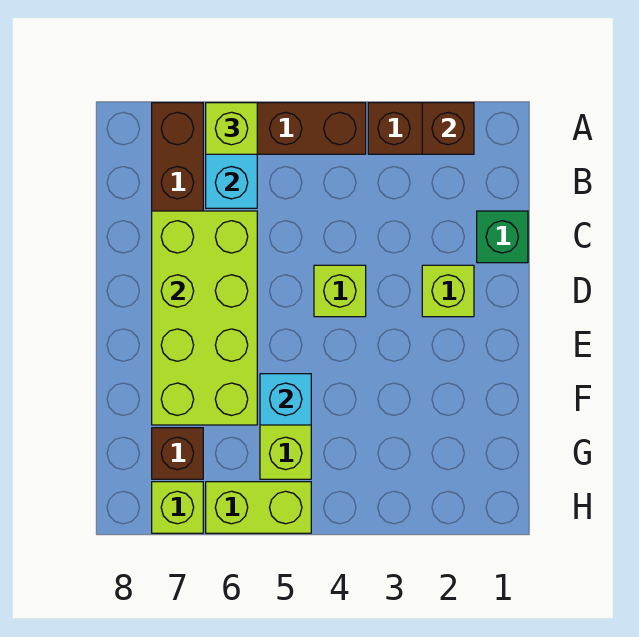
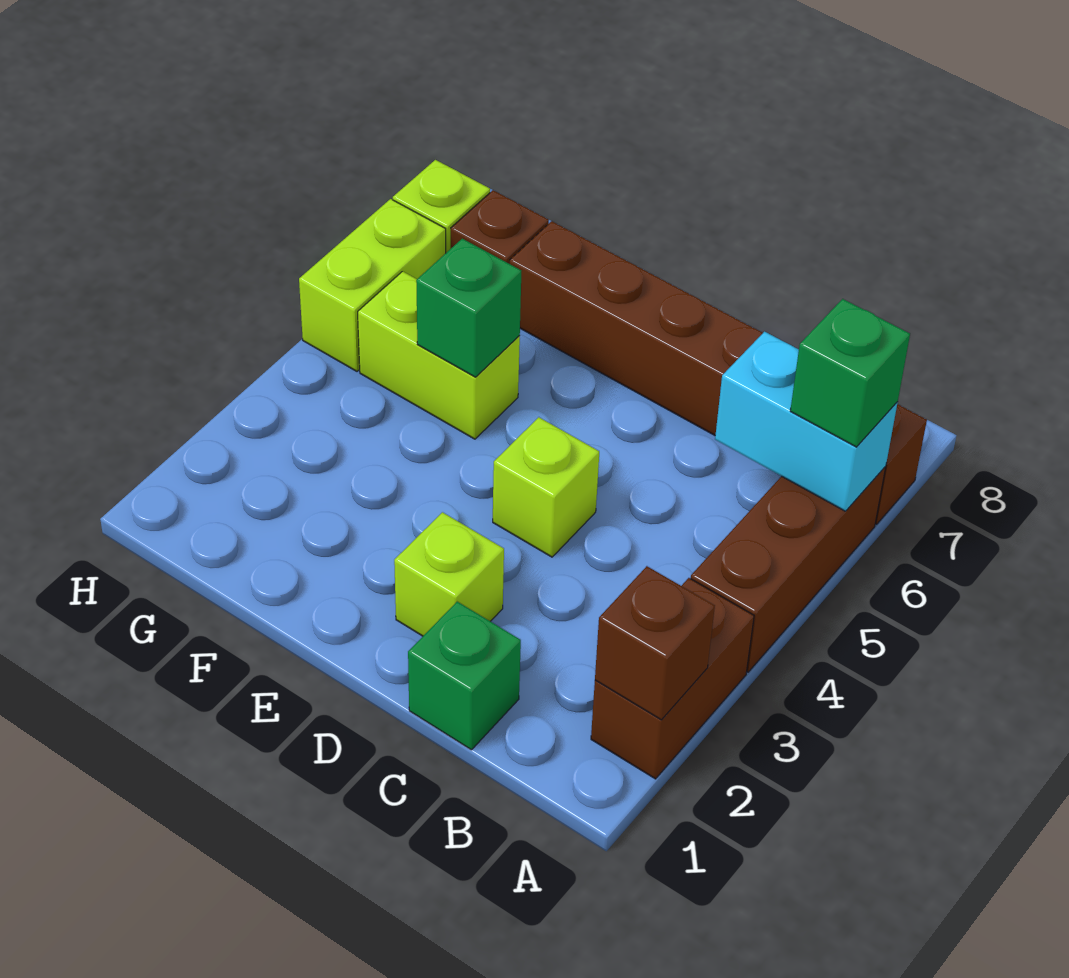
lime brick A6 level 3 -> green brick A6 level 3
lime brick C6:F7 level 2 -> none
cyan brick F5 level 2 -> green brick F5 level 2

